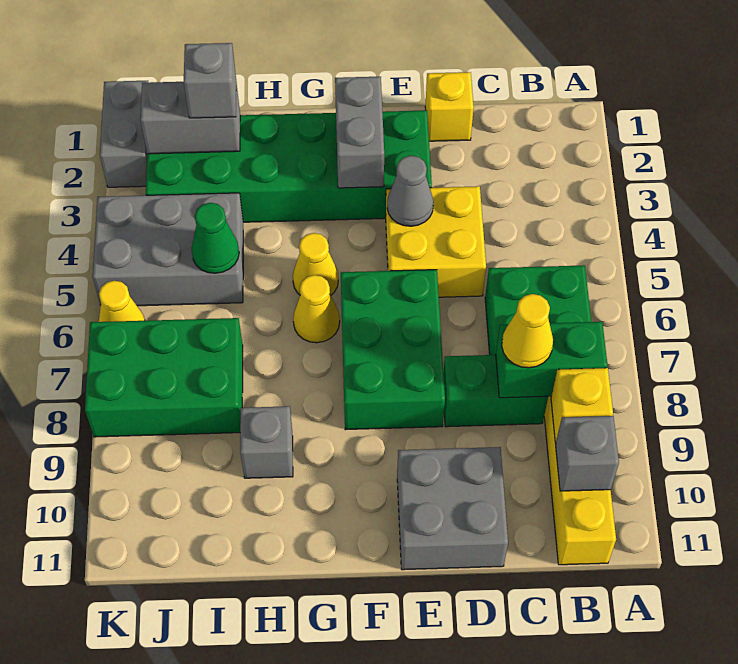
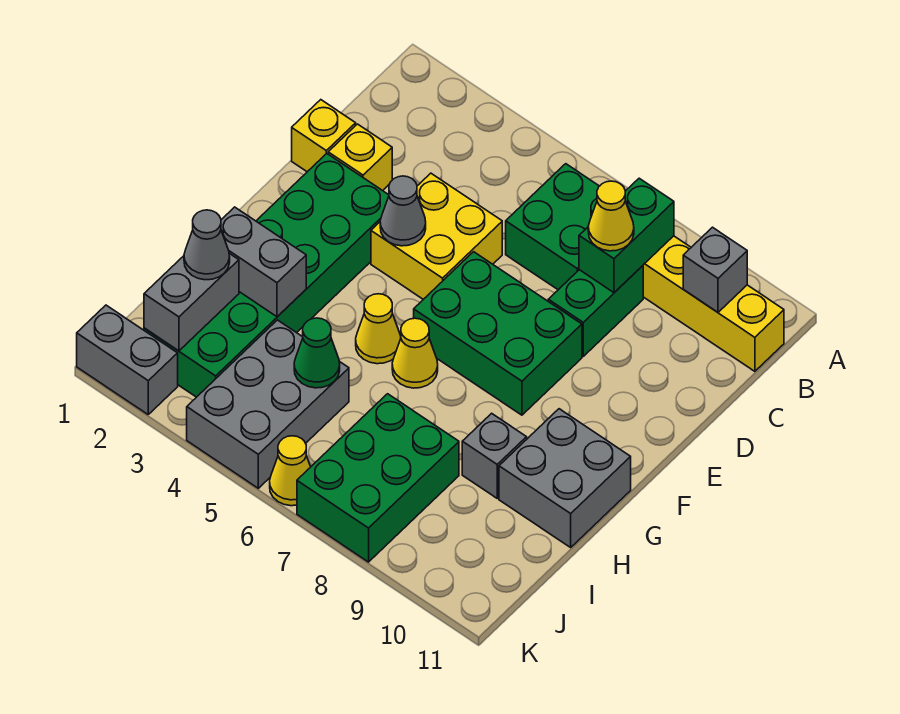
yellow brick B9 level 2 -> yellow brick D2 level 1
grey brick D10:E11 level 1 -> grey brick G10:H11 level 1
grey brick F2:F3 level 2 -> grey brick H2:H3 level 2
grey brick I2 level 3 -> grey cone I2 level 3

